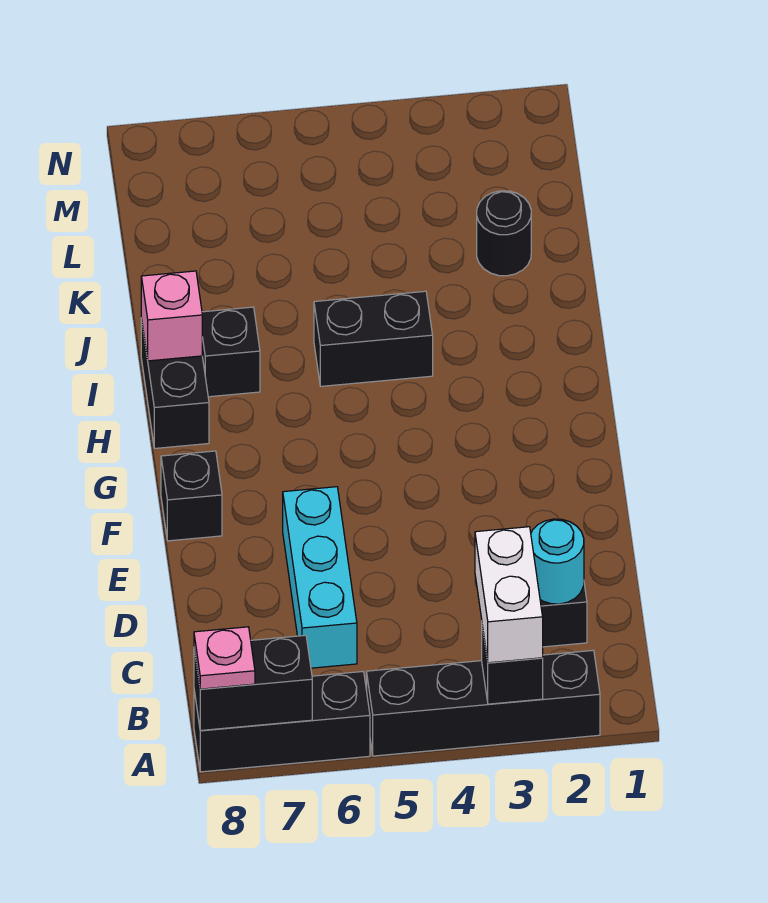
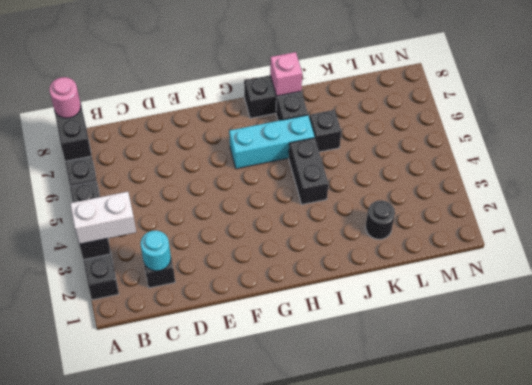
pink plate A8 level 3 -> pink round brick A8 level 3
cyan brick C6:E6 level 1 -> cyan brick G6:I6 level 1
black brick F8 level 1 -> black brick J6 level 1

